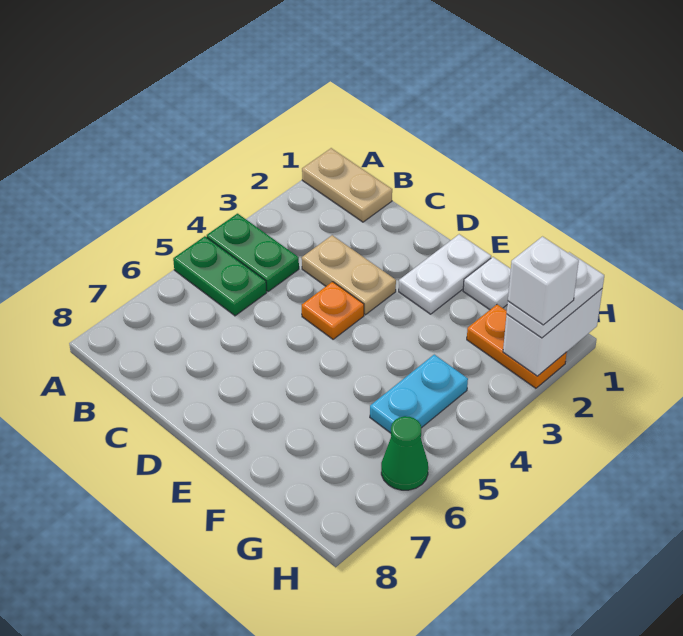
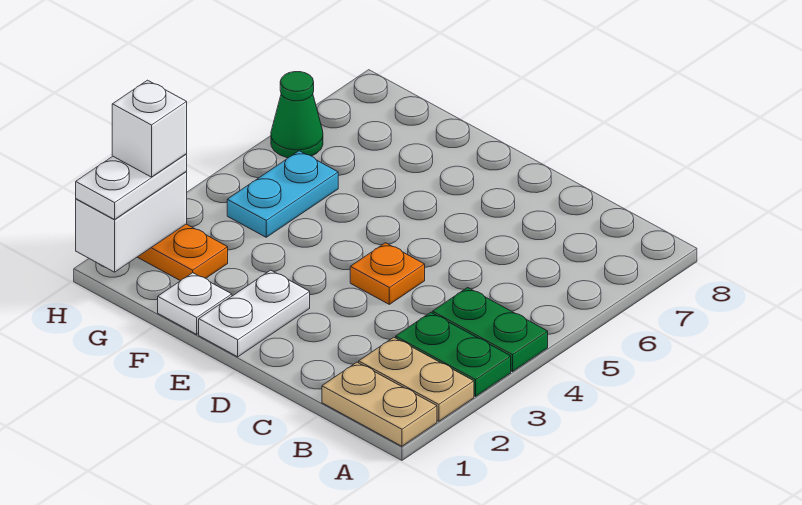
green plate A5:B5 level 1 -> green plate A3:B3 level 1
tan plate C3:D3 level 1 -> tan plate A2:B2 level 1

